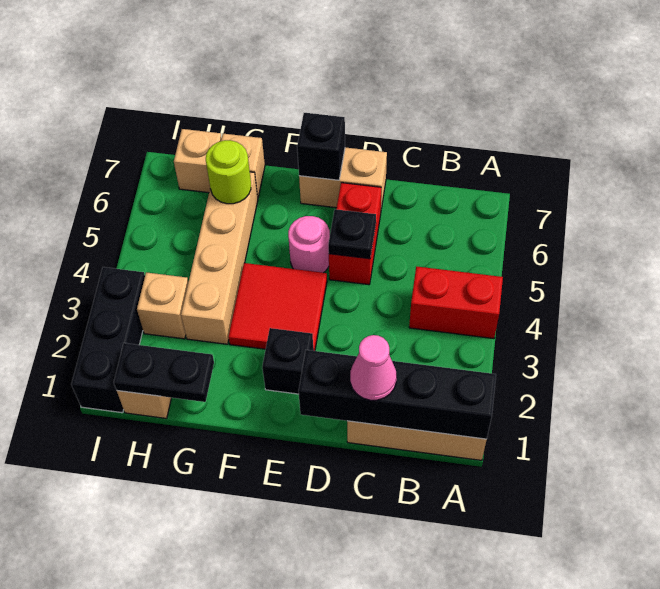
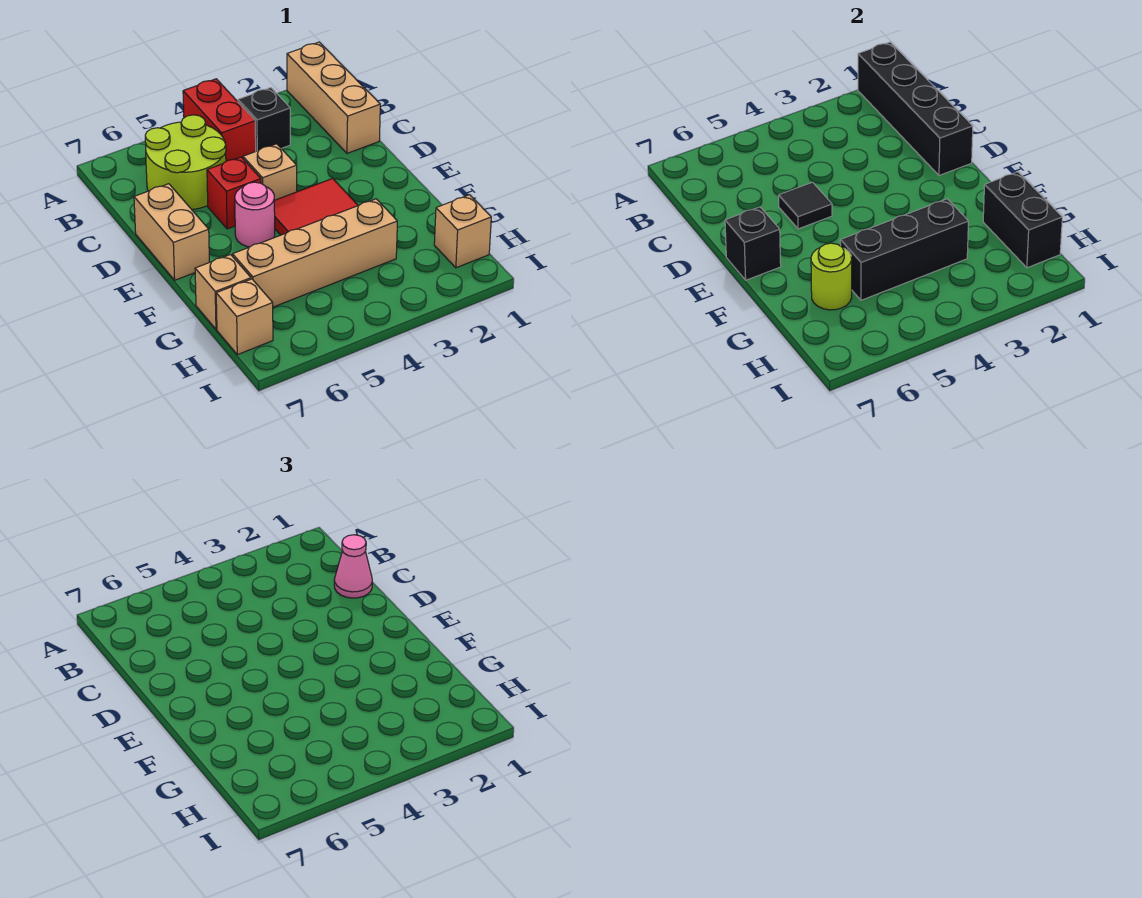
none -> lime round brick B5:C6 level 1
red brick D5:D6 level 1 -> red brick D5 level 1
black plate D5 level 2 -> black tile D5 level 2
black brick E2 level 1 -> black brick B3 level 1
black plate G1:H1 level 2 -> black brick G1:H1 level 2
tan brick H3 level 1 -> tan brick D4 level 1
black brick I1:I3 level 1 -> black brick G3:G5 level 2

